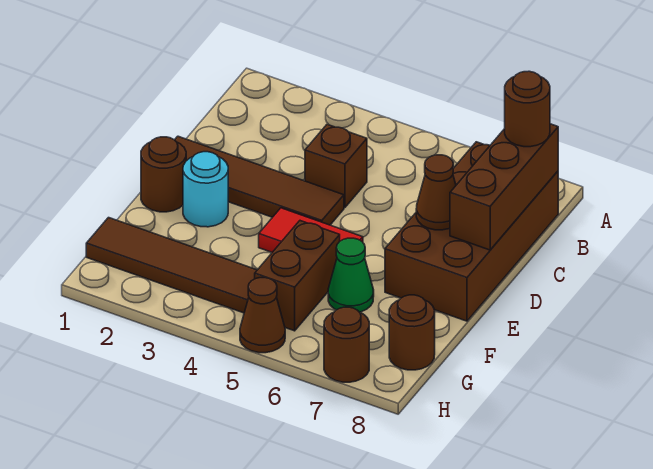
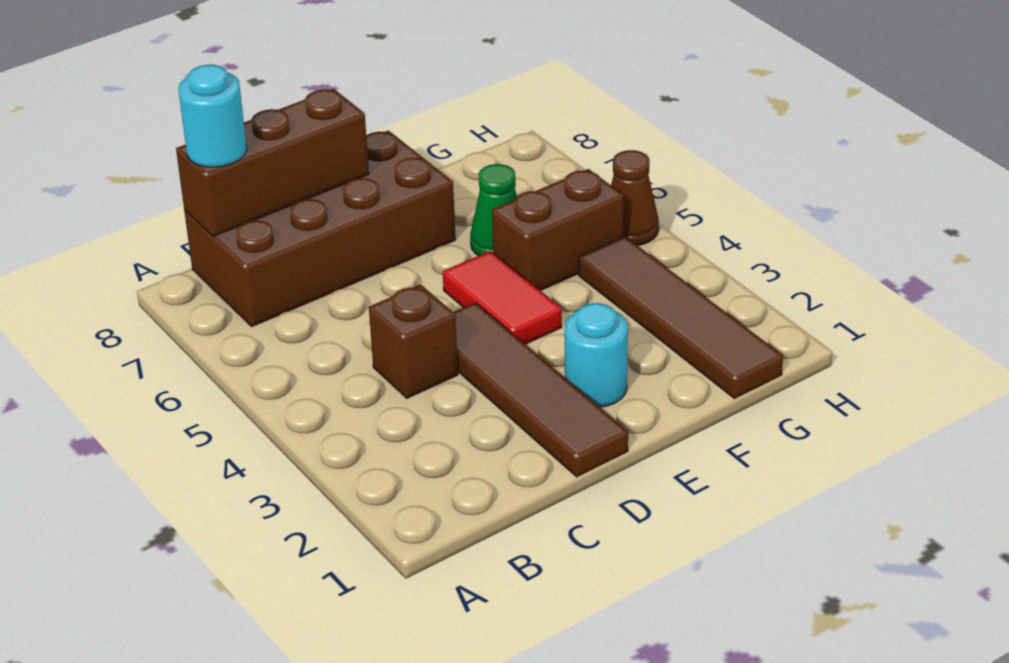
brown round brick B8 level 3 -> cyan round brick B8 level 3
brown cone D7 level 2 -> none
brown round brick E1 level 1 -> none
brown round brick G8 level 1 -> none
brown round brick H7 level 1 -> none

